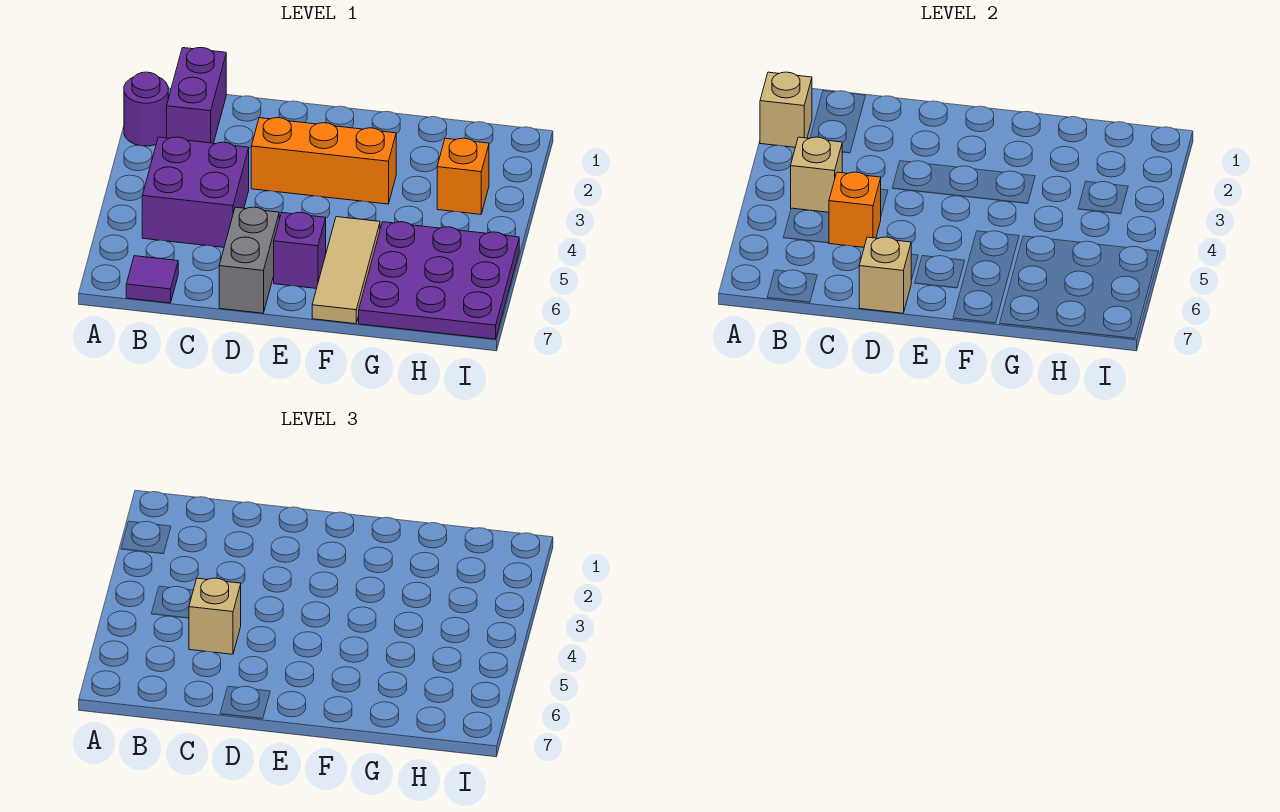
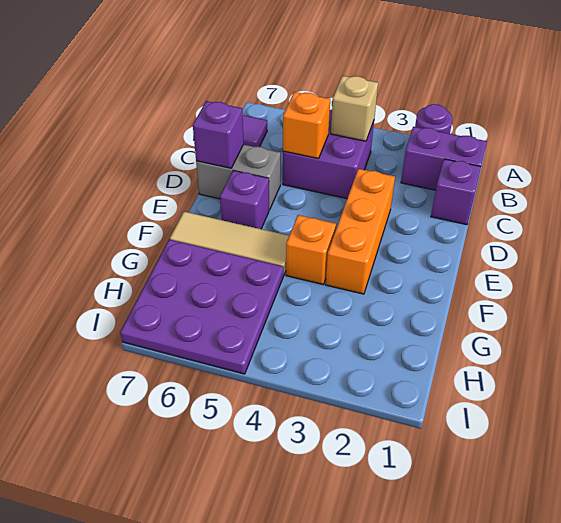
tan brick A2 level 2 -> none
none -> purple brick C1 level 1
tan brick C5 level 3 -> none
tan brick D7 level 2 -> purple brick D7 level 2
orange brick H3 level 1 -> orange brick F4 level 1

